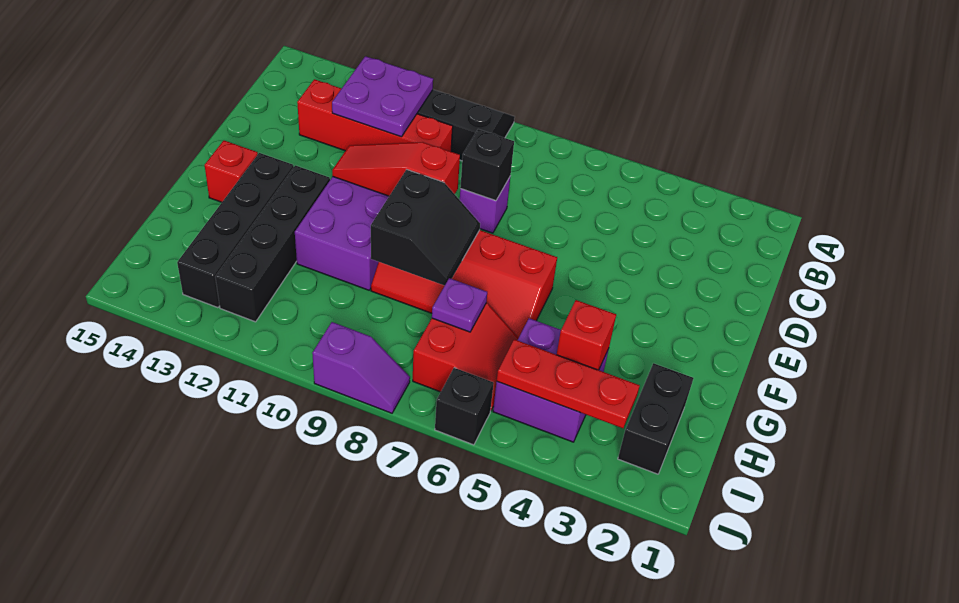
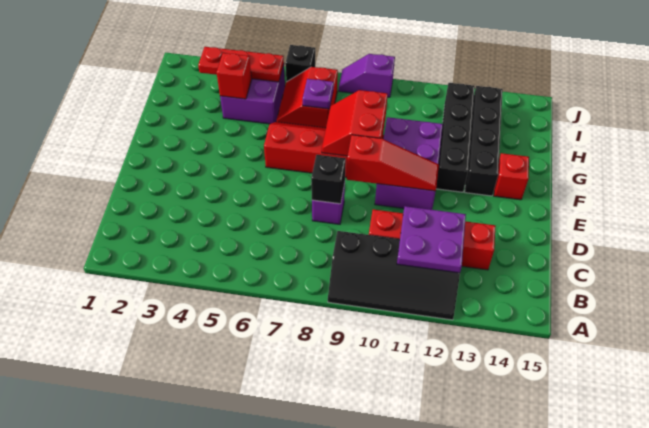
black slope F8:G9 level 2 top 9 -> red slope F8:G9 level 2 top 9
black brick H2:I2 level 1 -> none

